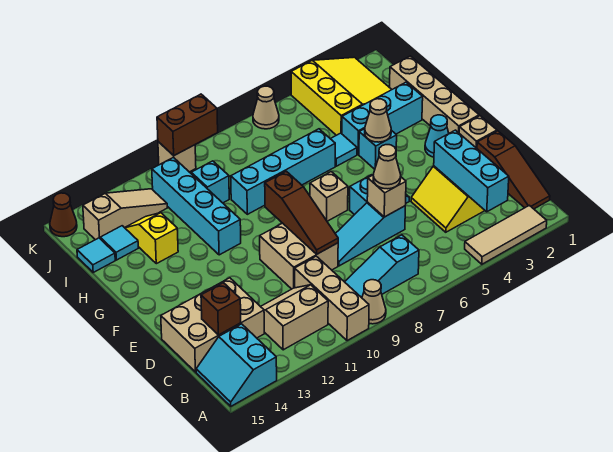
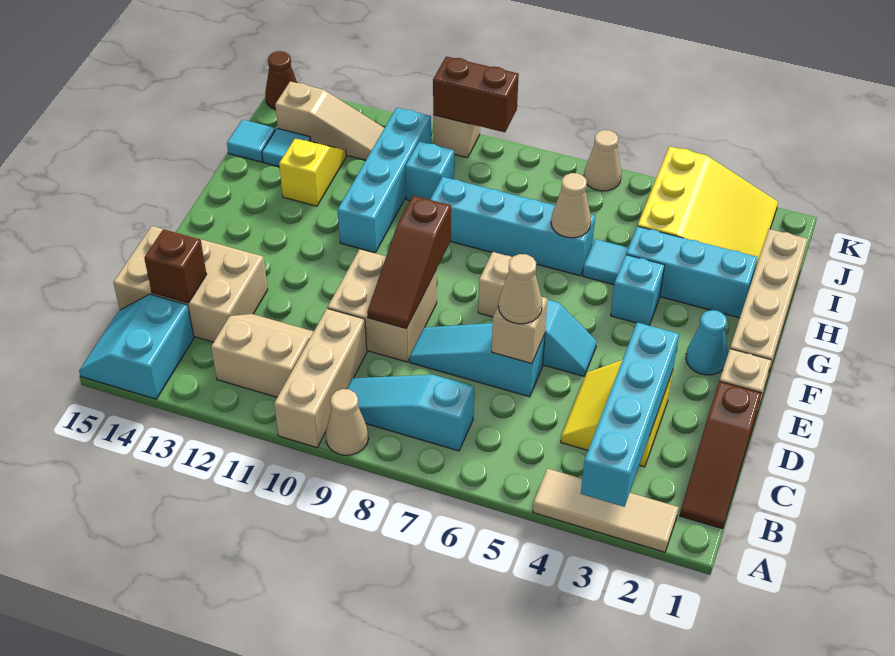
cyan brick B3:D3 level 2 -> cyan brick A3:D3 level 2
tan cone G4 level 2 -> tan cone H6 level 2

